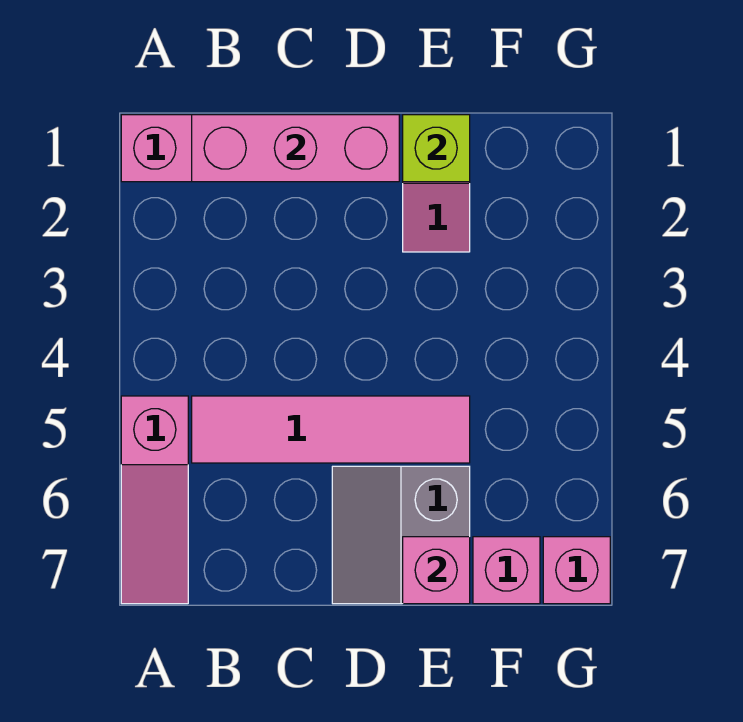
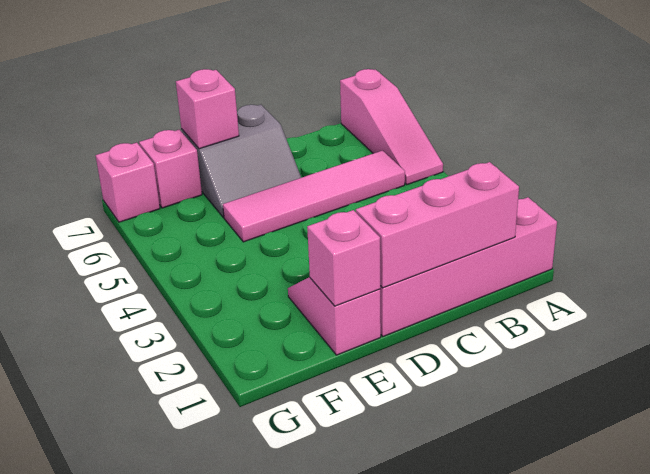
pink slope A5:A7 level 1 top 5 -> pink slope A5:A7 level 1 top 7
grey slope D6:E7 level 1 top E -> grey slope D6:E7 level 1 top 7
lime brick E1 level 2 -> pink brick E1 level 2

